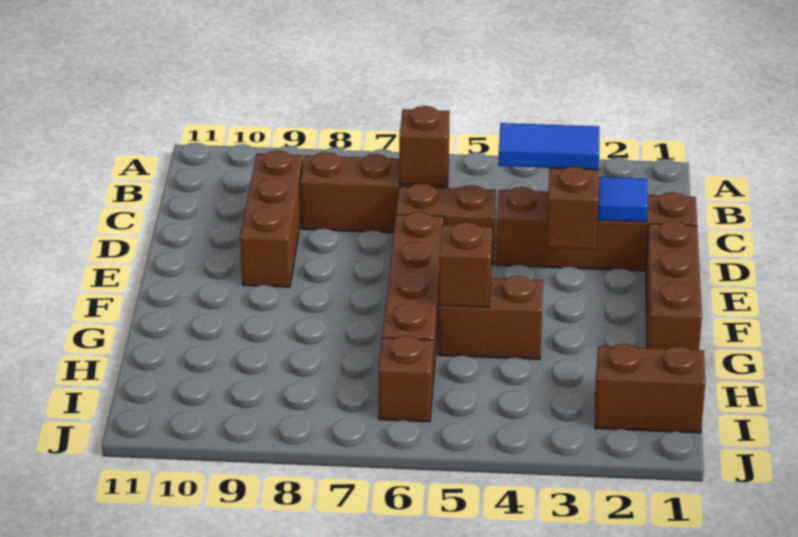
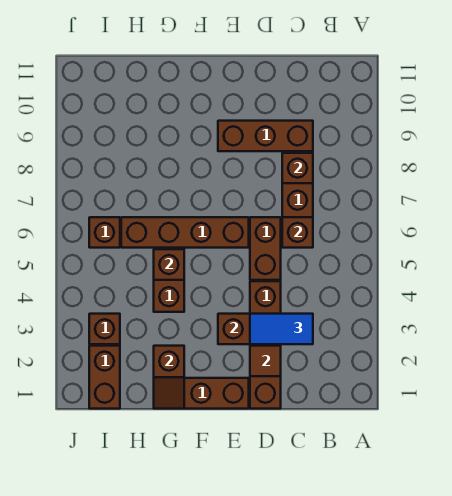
none -> brown brick C8 level 2
blue tile D2 level 2 -> brown tile D2 level 2
blue tile D3:D4 level 3 -> blue tile C3:D3 level 3
none -> brown slope G1:G2 level 2 top 2
none -> brown brick I3 level 1

